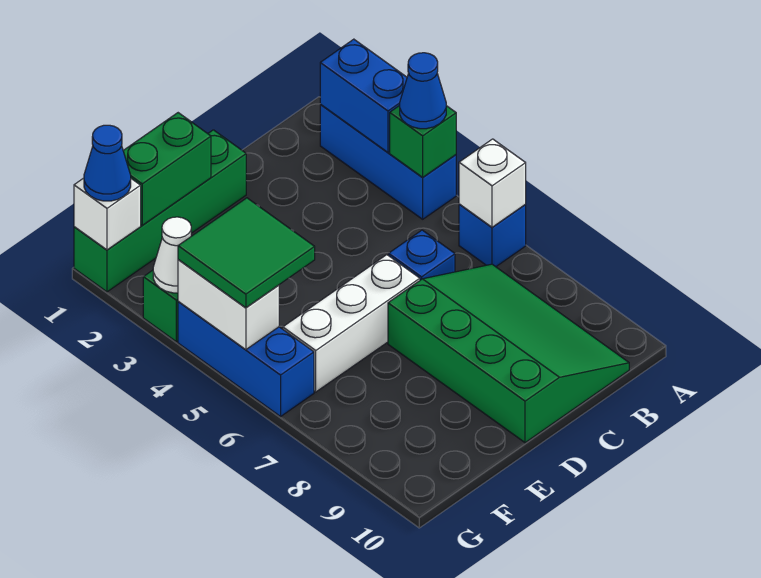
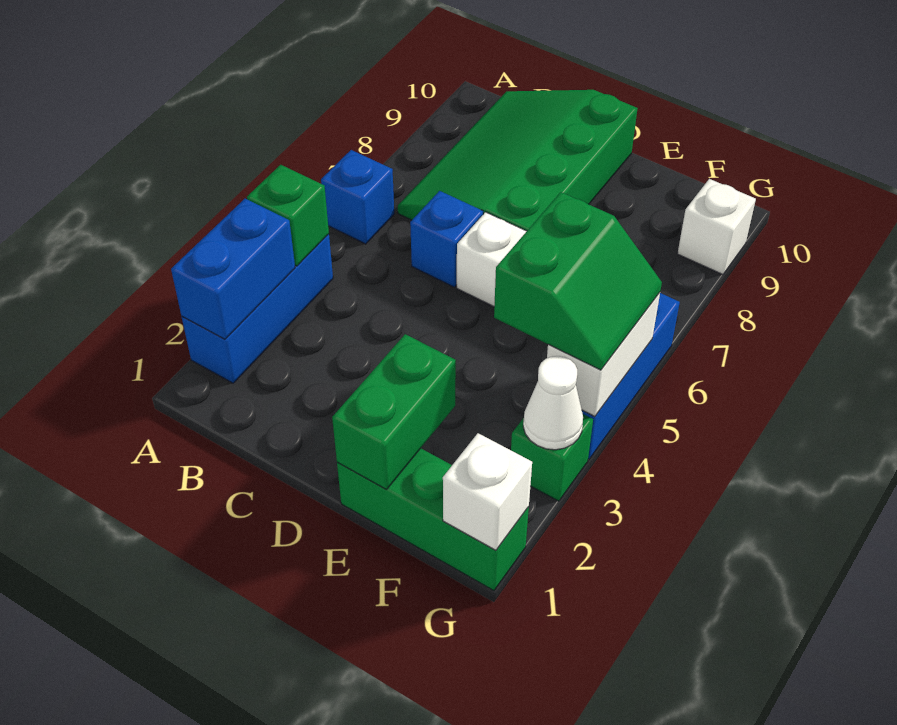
blue cone A4 level 3 -> none
white brick A6 level 2 -> white brick G9 level 1
green brick D1:G1 level 1 -> green brick E1:G1 level 1
green brick E1:F1 level 2 -> green brick E1:E2 level 2
green tile F4:G5 level 3 -> green slope F4:G5 level 3 top F
blue cone G1 level 3 -> none

